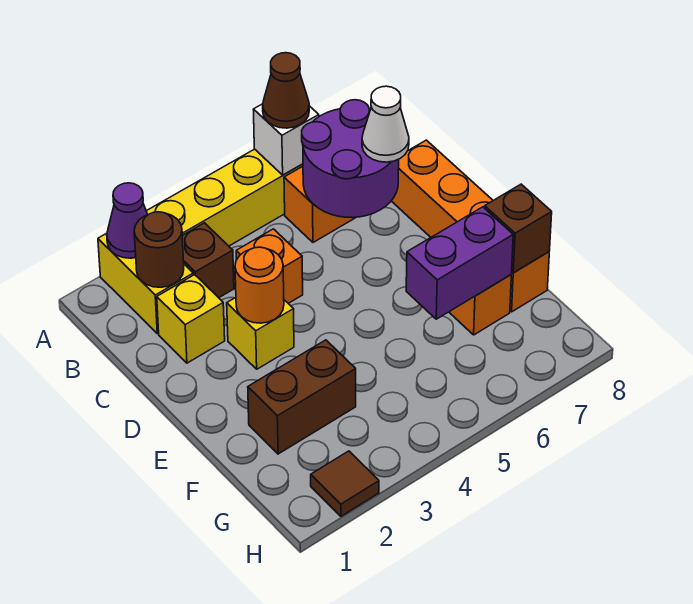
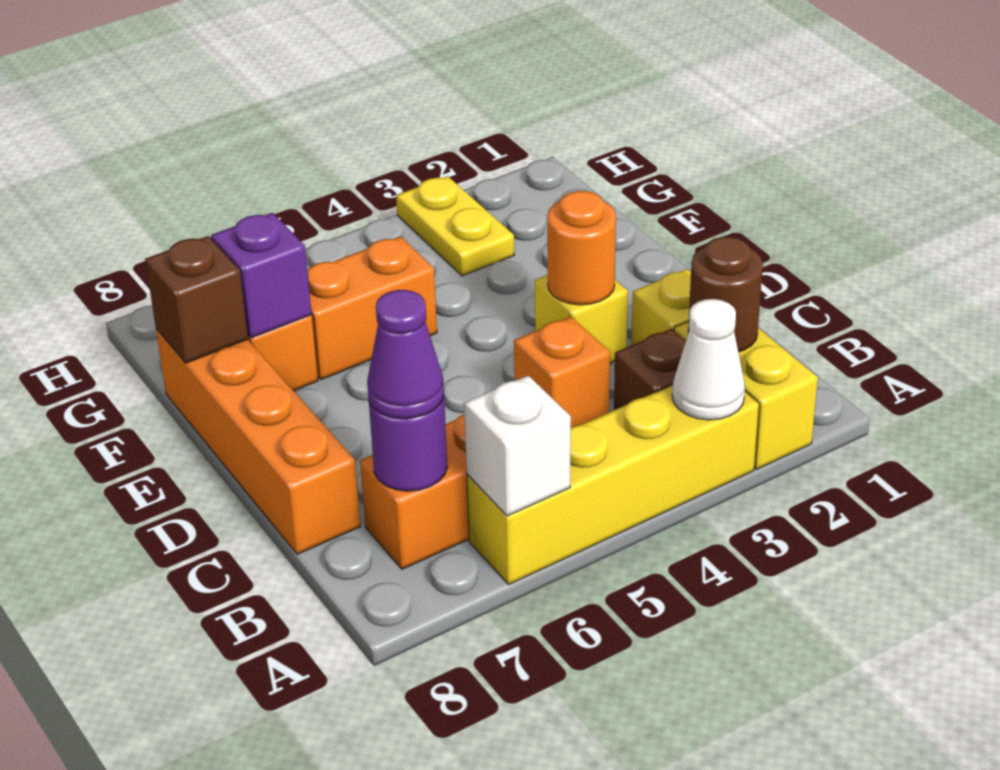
purple cone A2 level 2 -> purple cone B7 level 3
brown cone A6 level 3 -> none
purple round brick B6:C7 level 2 -> purple round brick B7 level 2
white cone C7 level 3 -> white cone A3 level 2
brown brick F2:F3 level 1 -> none
none -> orange brick F5:F6 level 1
purple brick F6:F7 level 2 -> purple brick F7 level 2
none -> yellow plate G3:H3 level 1
brown tile H2 level 1 -> none

